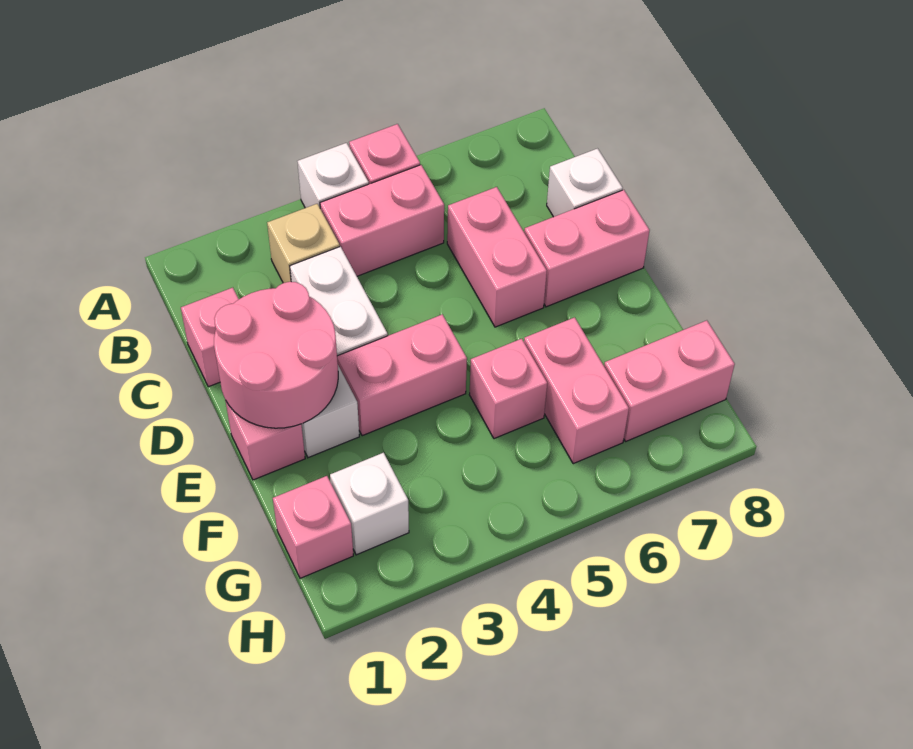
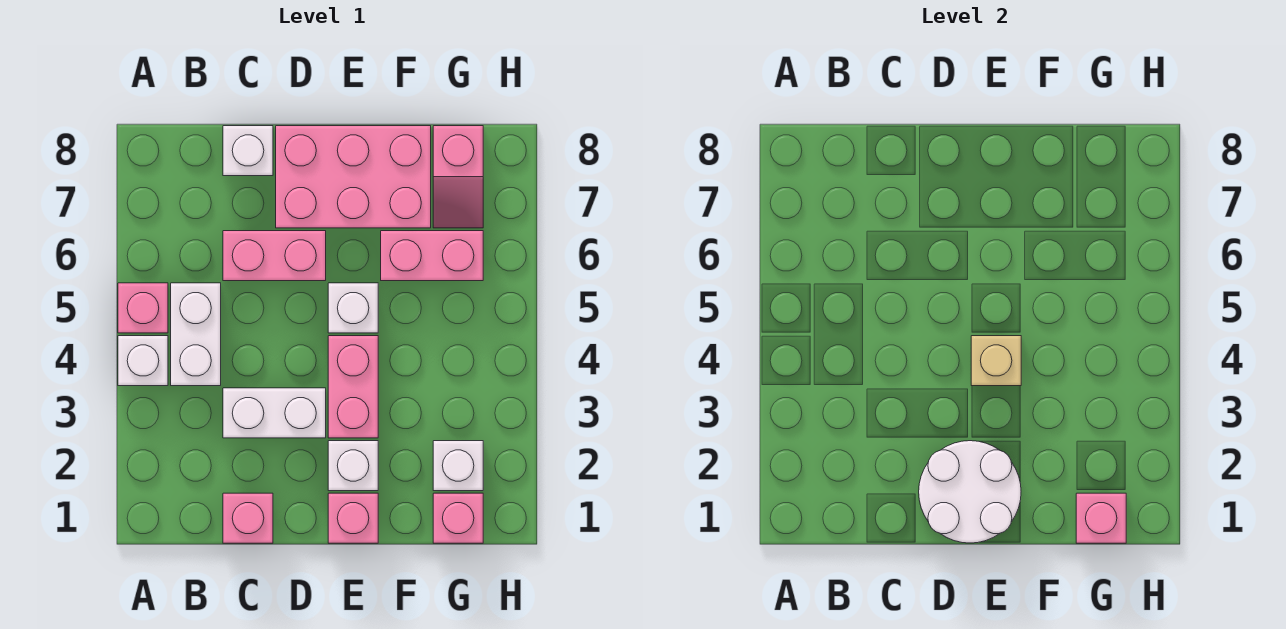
tan brick B3 level 1 -> tan brick E4 level 2
pink brick B4:B5 level 1 -> white brick B4:B5 level 1
pink round brick D1:E2 level 2 -> white round brick D1:E2 level 2
pink brick D7:D8 level 1 -> pink brick D7:F8 level 1
none -> white brick E5 level 1
pink brick F5 level 1 -> pink brick G1 level 2
pink brick G7:G8 level 1 -> pink slope G7:G8 level 1 top 8

